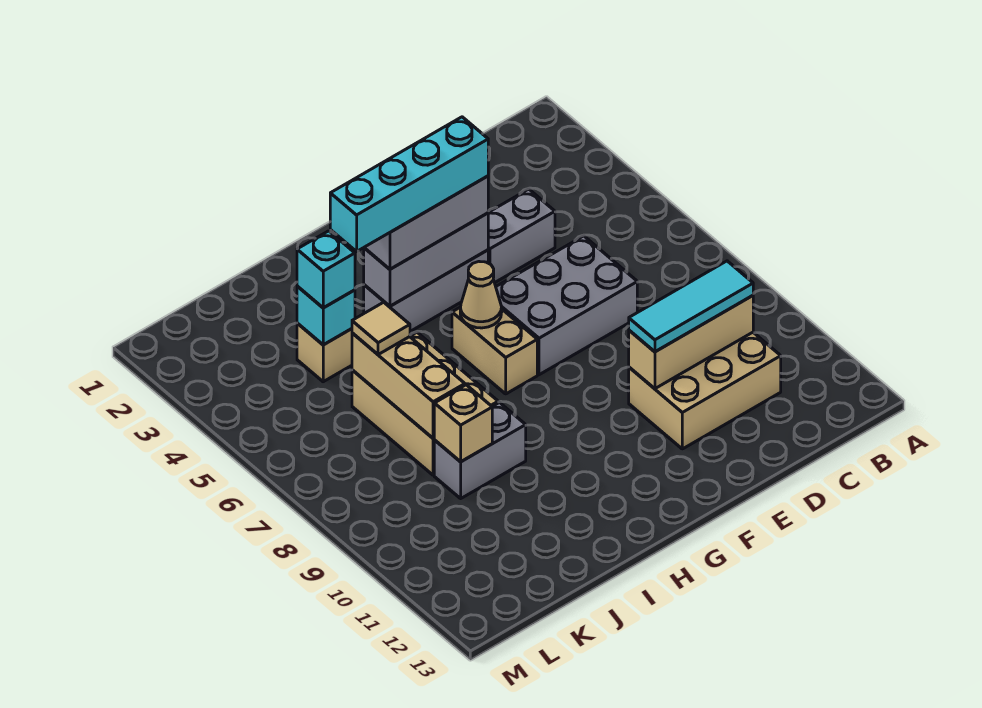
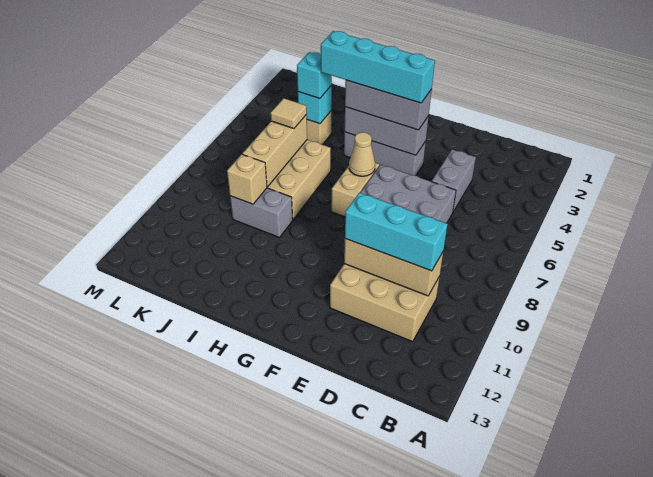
cyan tile C10:E10 level 3 -> cyan brick C10:E10 level 3
grey brick D4:E4 level 1 -> grey brick D4:D5 level 1

